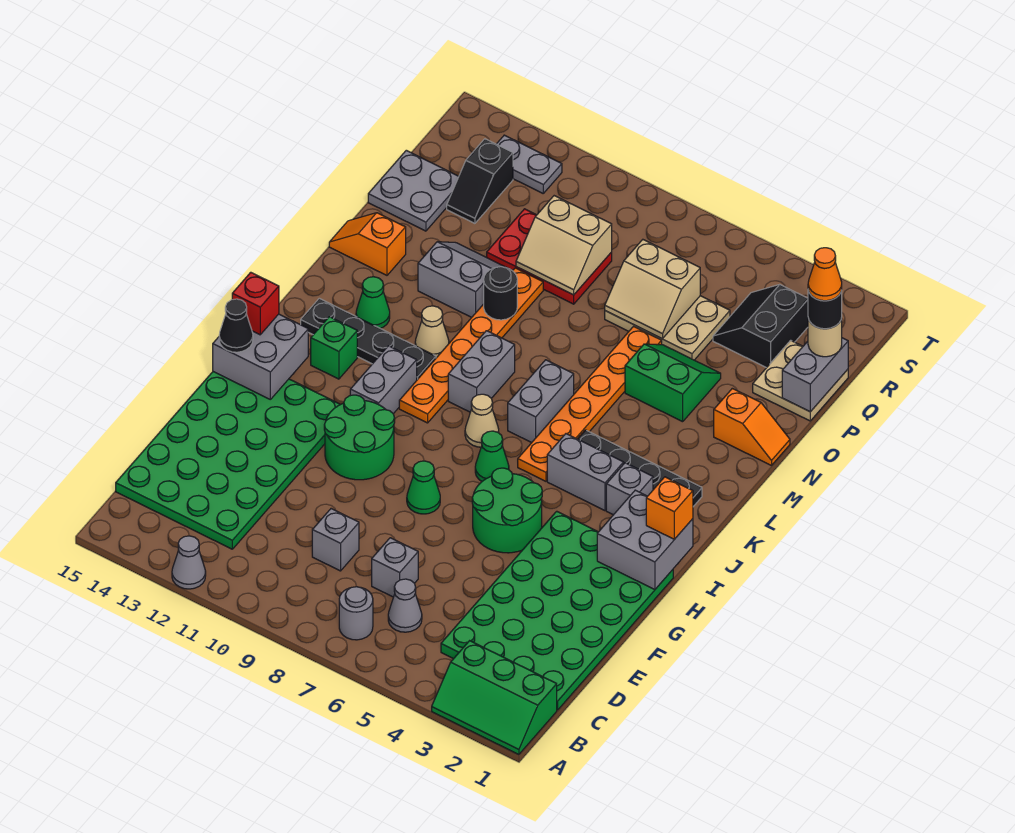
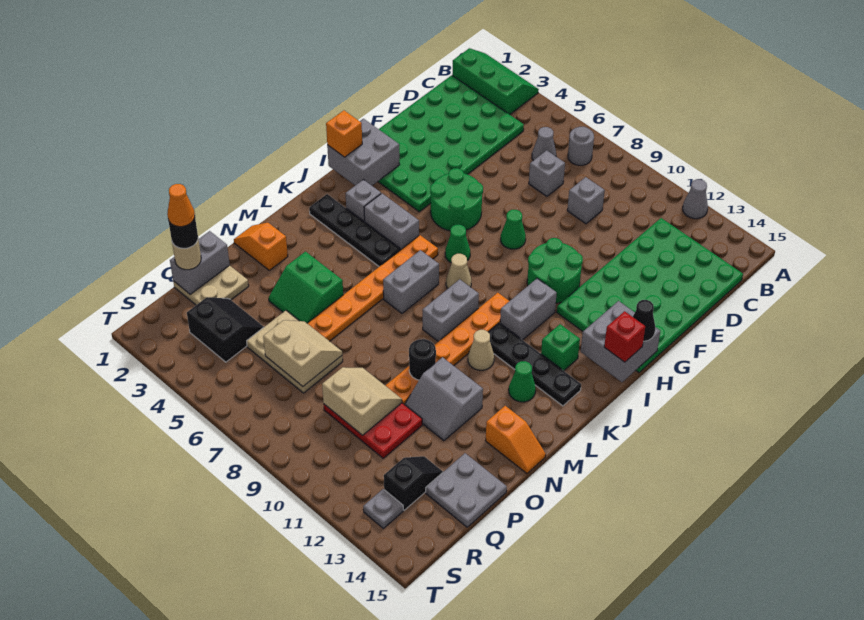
black slope Q3:R4 level 1 top 3 -> black slope Q3:R4 level 1 top R
grey plate S12:S13 level 1 -> grey plate S13 level 1

